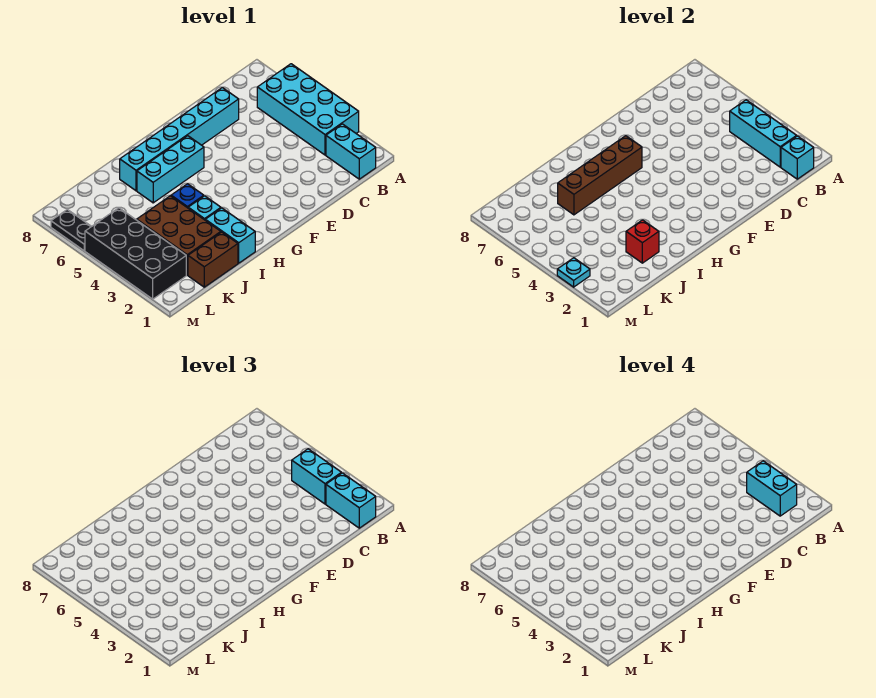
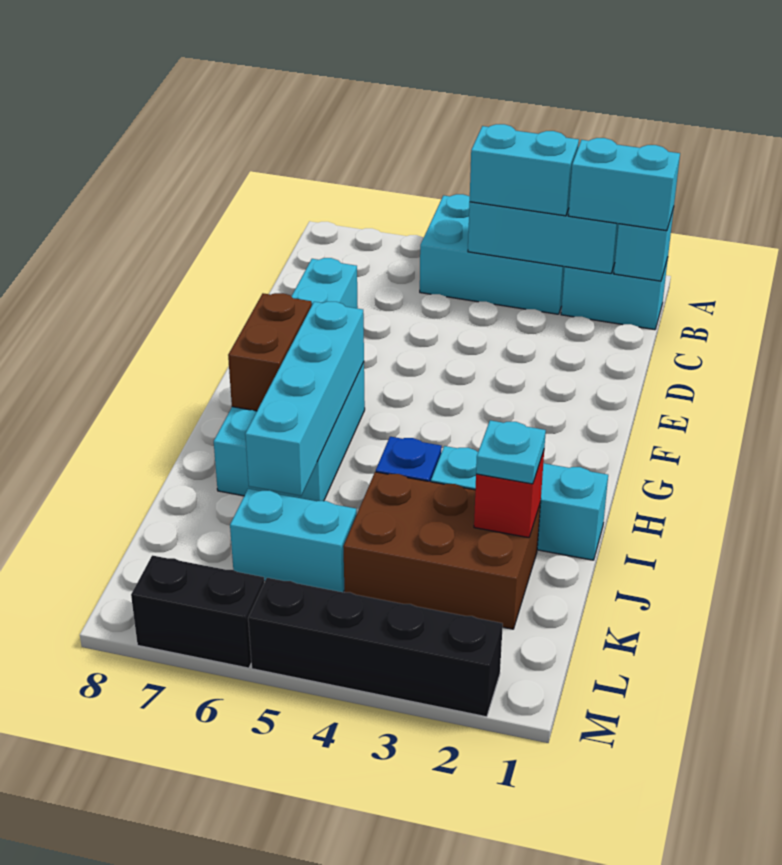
cyan brick A3:B6 level 1 -> cyan brick A3:B5 level 1
cyan brick B2:B3 level 4 -> cyan brick K5:K6 level 1
brown brick G6:J6 level 2 -> cyan brick G6:J6 level 2
brown brick J1:K1 level 1 -> brown brick G7:H7 level 2
black brick L2:M5 level 1 -> black brick M2:M5 level 1
cyan plate M3 level 2 -> cyan plate J2 level 3
black plate M6:M7 level 1 -> black brick M6:M7 level 1

